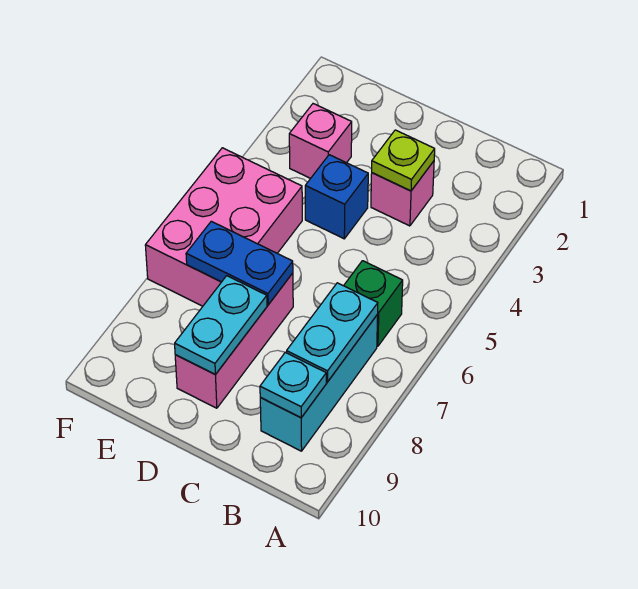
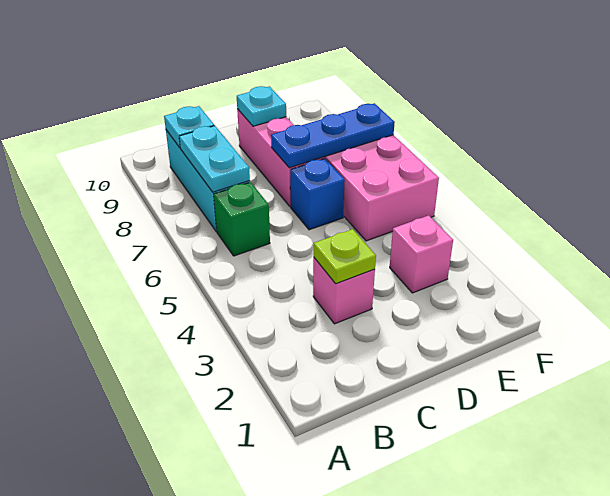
blue brick D4 level 1 -> blue brick D6 level 1
blue plate D7:E7 level 2 -> blue plate D7:F7 level 2
cyan plate D8:D9 level 2 -> cyan plate D9 level 2

